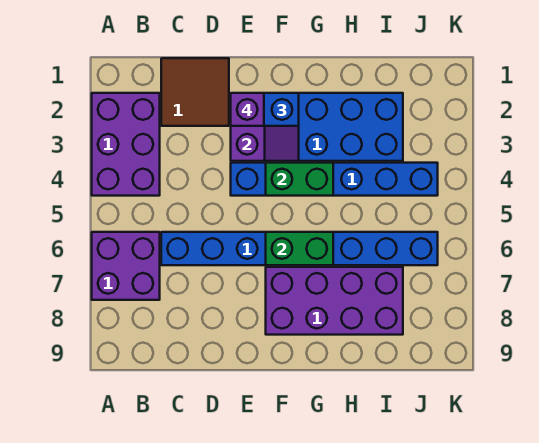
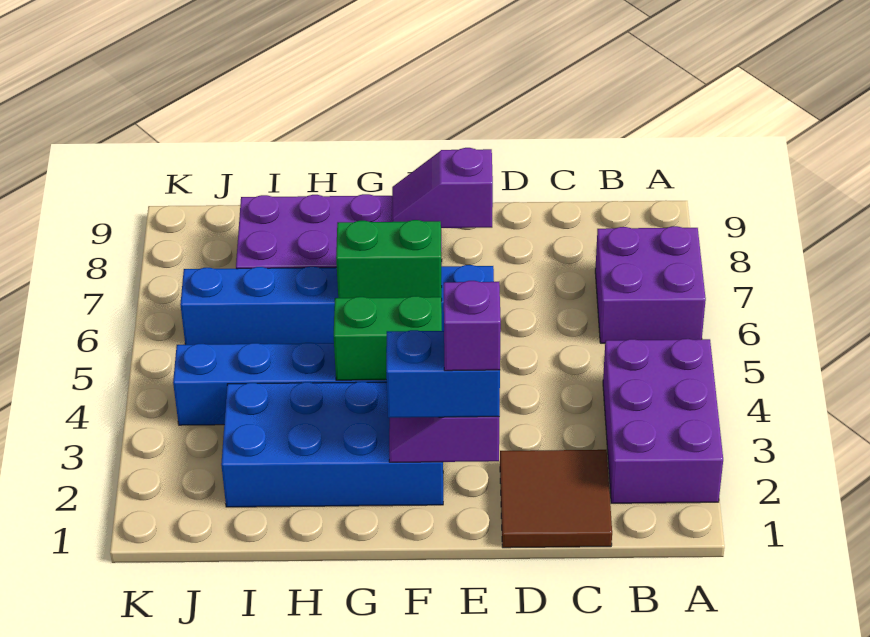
blue brick C6:J6 level 1 -> blue brick E6:J6 level 1
none -> purple slope E8:F8 level 2 top E

